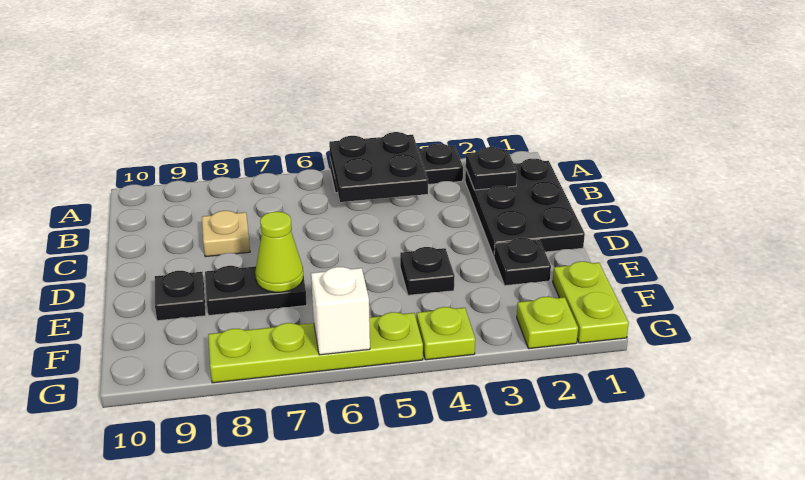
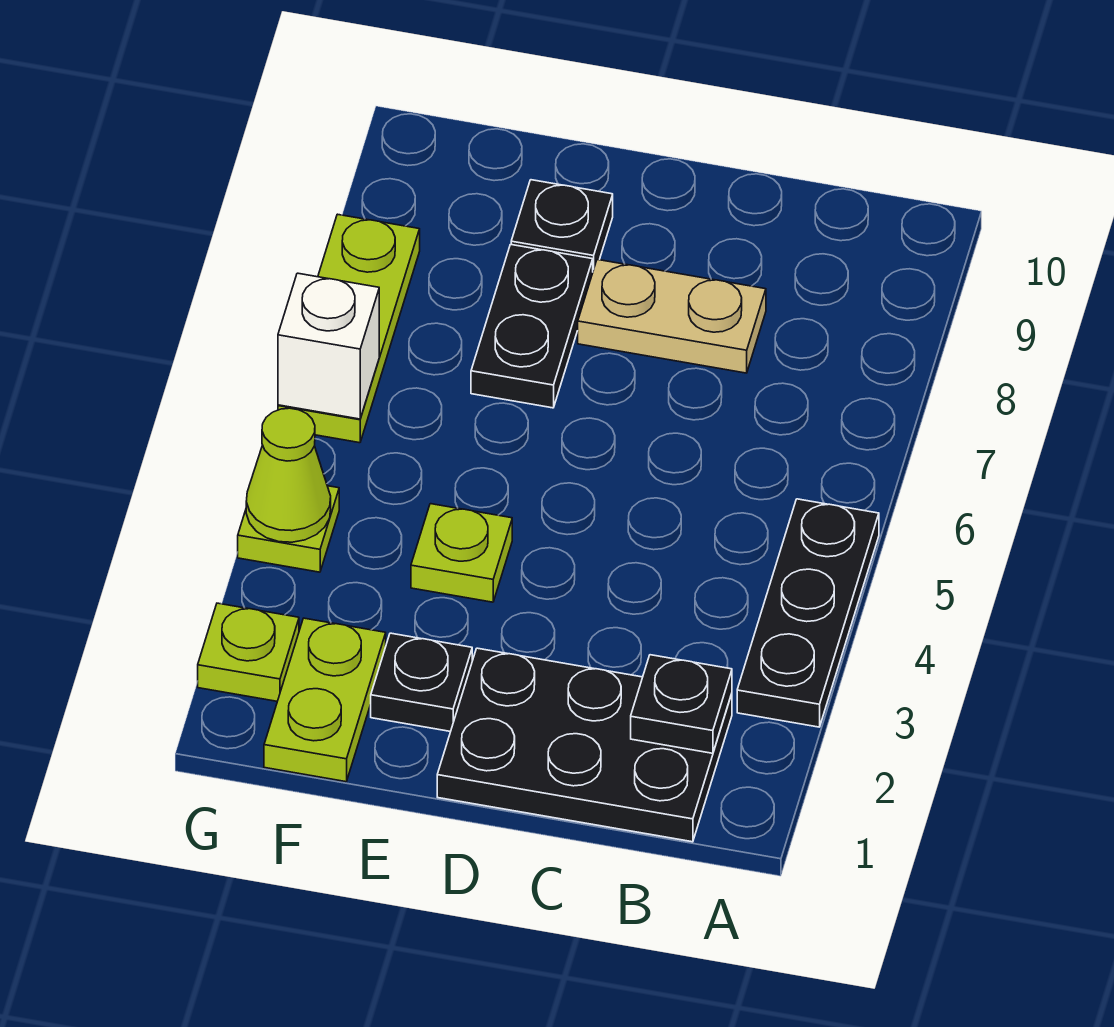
black plate A4:B5 level 2 -> none
tan plate C8 level 1 -> tan plate C8:D8 level 1
black plate E4 level 1 -> lime plate E4 level 1
lime cone E7 level 2 -> lime cone G4 level 2
lime plate F1:G1 level 1 -> lime plate F1:F2 level 1
lime plate G5:G8 level 1 -> lime plate G6:G8 level 1

